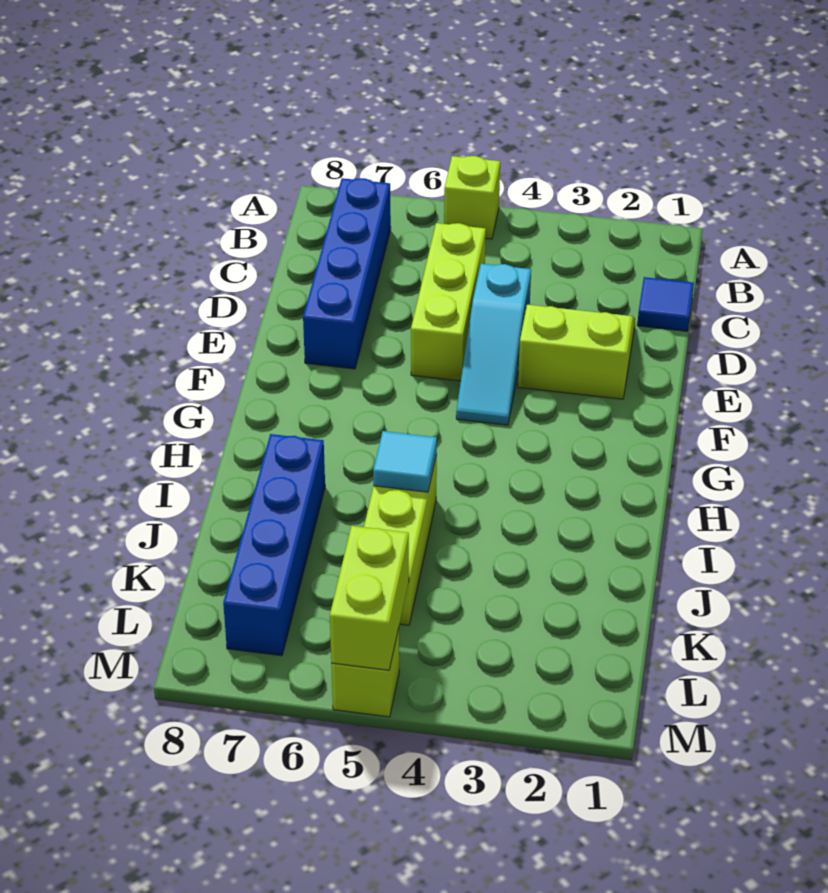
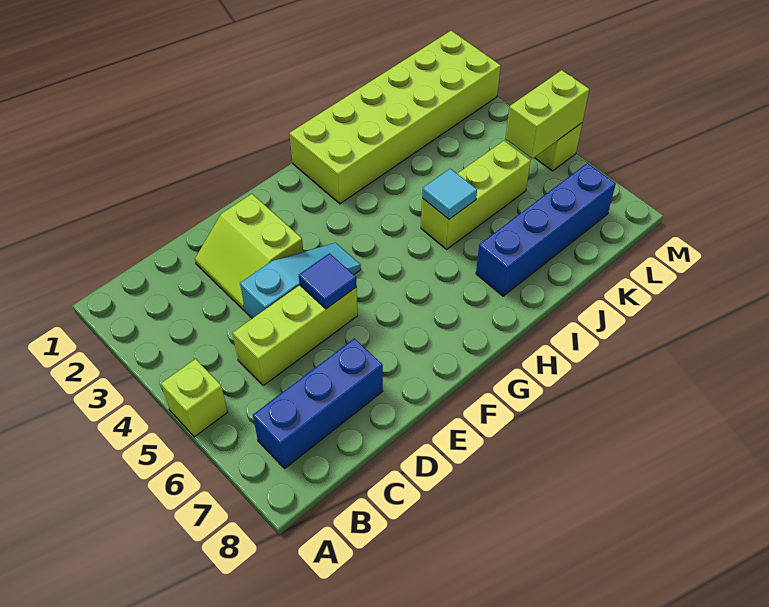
blue brick B7:E7 level 1 -> blue brick B7:D7 level 1
blue tile C1 level 1 -> blue tile E5 level 2
none -> lime brick H1:M2 level 1

